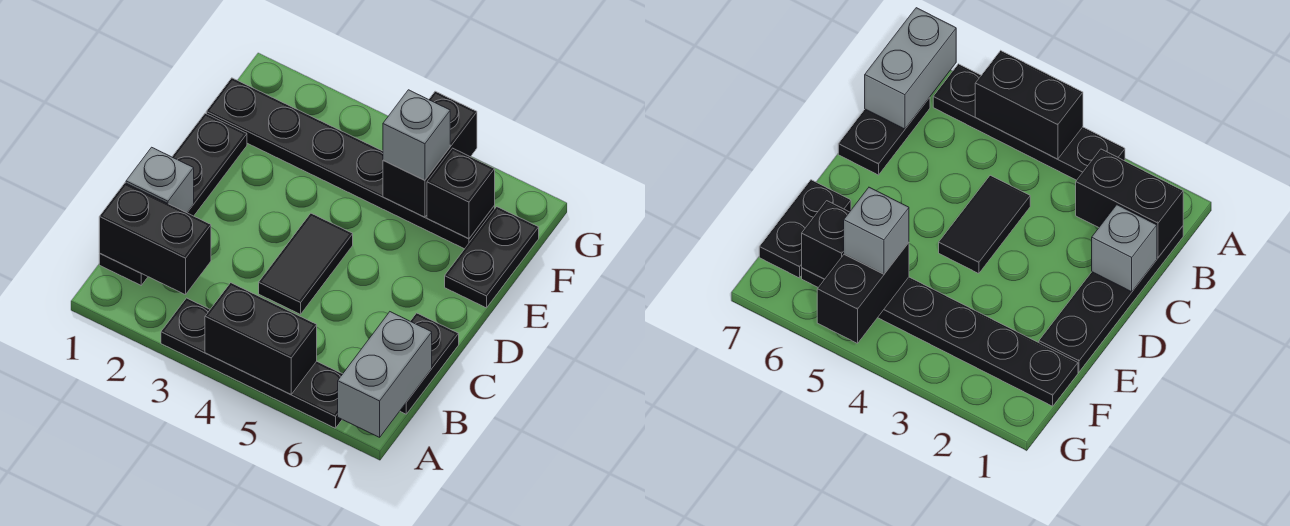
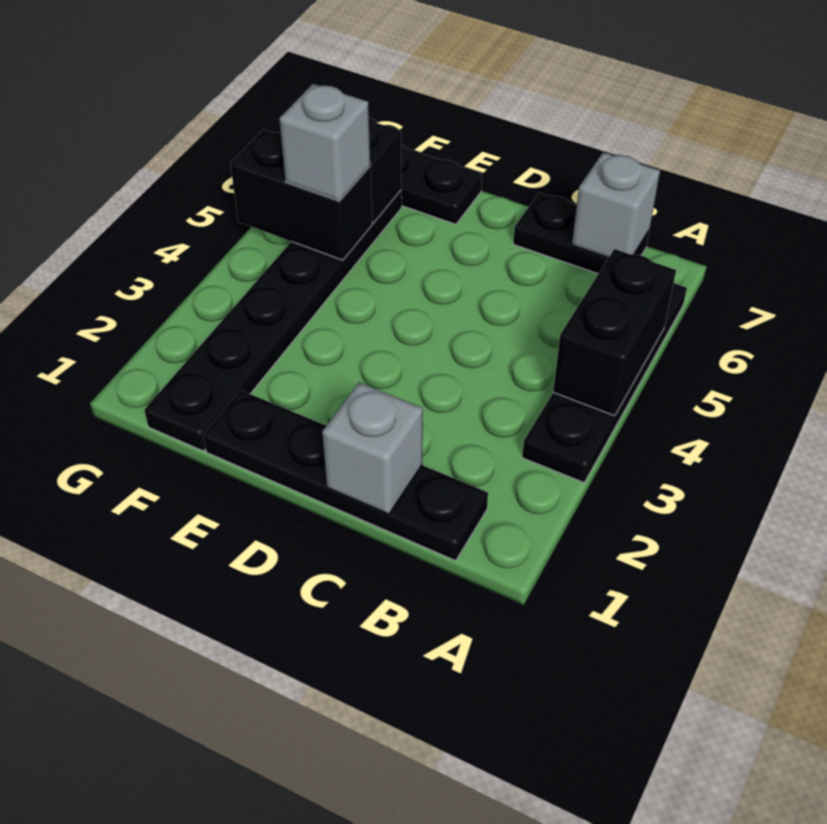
grey brick A7:B7 level 2 -> grey brick B7 level 2
black brick B1:B2 level 2 -> none
black tile C4:D4 level 1 -> none

